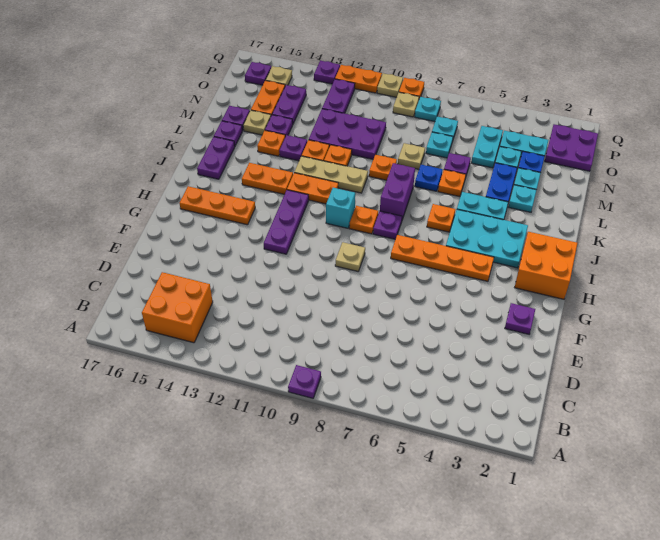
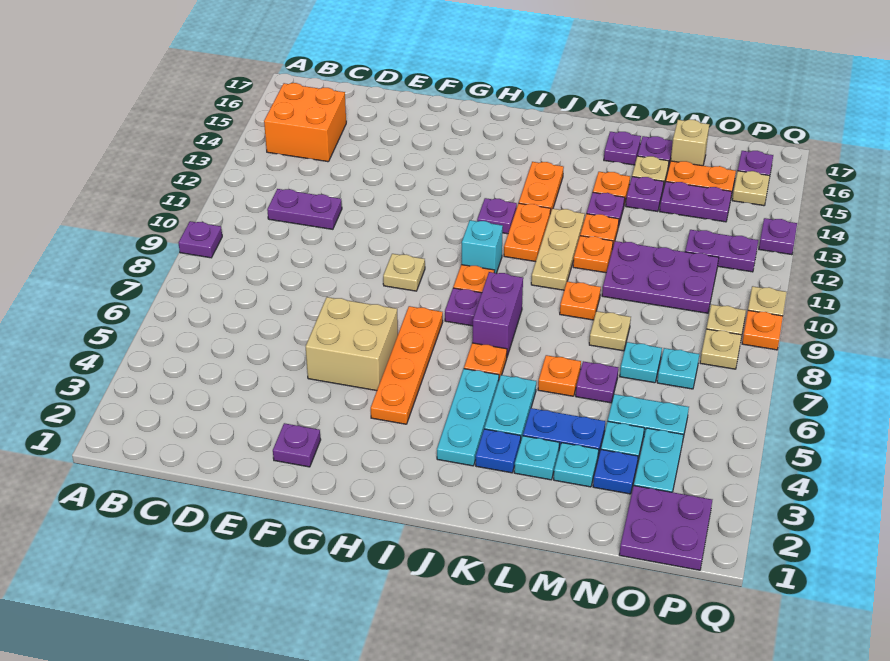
none -> tan brick F5:G6 level 1
purple plate G12:I12 level 1 -> purple plate I12 level 1
orange brick H1:I2 level 1 -> none
orange plate H14:H16 level 1 -> none
cyan plate I3:J5 level 1 -> cyan plate J3:J5 level 1
purple brick J8:K8 level 1 -> purple brick J7:J8 level 1
purple plate J16:K16 level 1 -> purple plate C11:D11 level 1
blue plate L7 level 1 -> blue plate K3 level 1
purple plate M10:N12 level 1 -> purple plate M10:O11 level 1
none -> tan brick N16 level 1
cyan plate P8 level 1 -> tan plate P8 level 1
orange plate Q11:Q12 level 1 -> none

